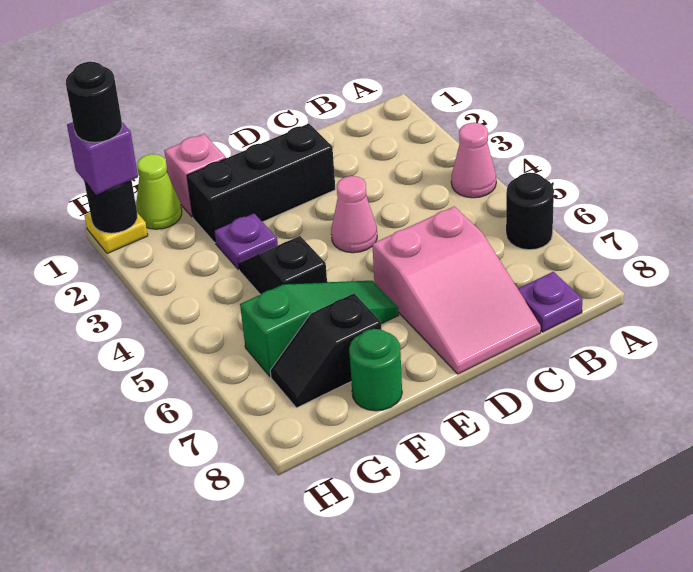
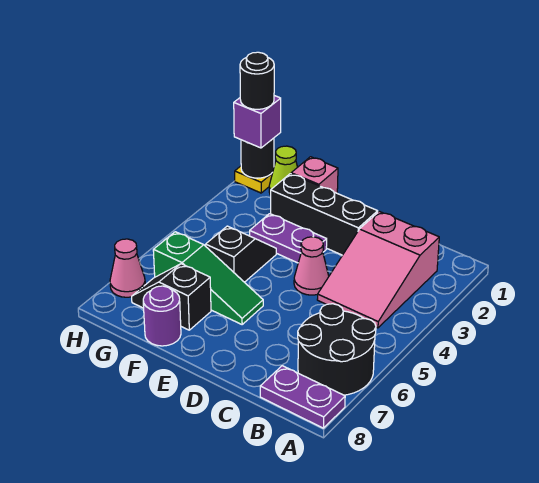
pink cone A4 level 1 -> pink cone H7 level 1
black round brick A6 level 1 -> black round brick A6:B7 level 1
purple plate B8 level 1 -> purple plate A8:B8 level 1
pink slope C6:D8 level 1 top 6 -> pink slope B2:C4 level 1 top 2
purple plate F3 level 1 -> purple plate E3:F3 level 1
green round brick F8 level 1 -> purple round brick F8 level 1

